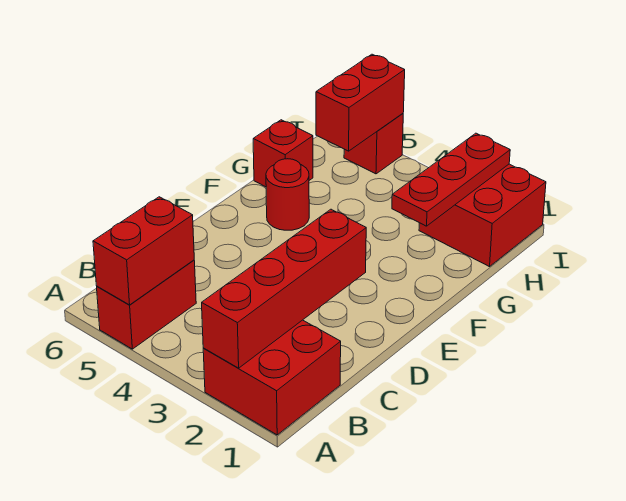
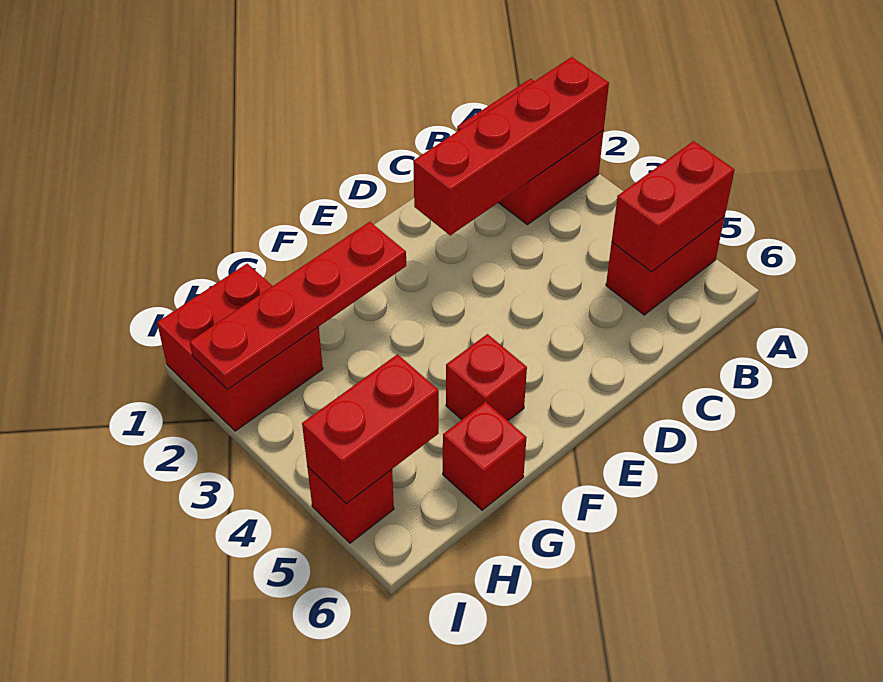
red round brick F5 level 1 -> red brick F5 level 1
red plate G2:I2 level 2 -> red plate F2:I2 level 2

